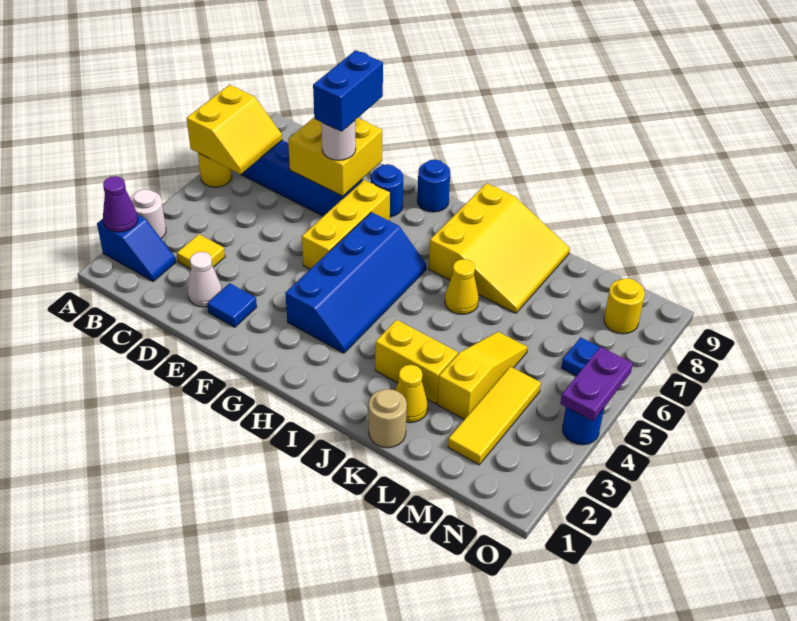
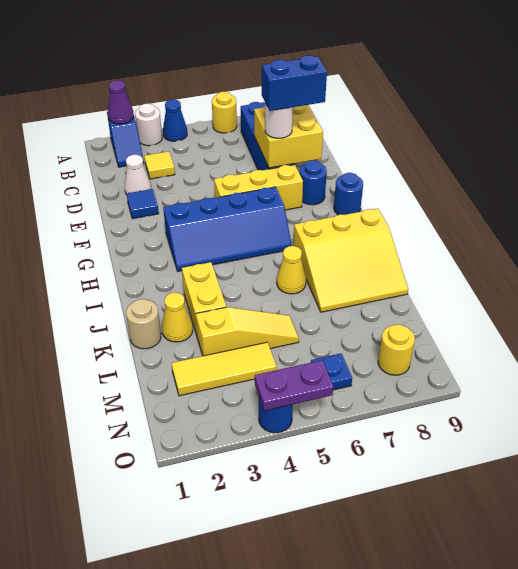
none -> blue cone A4 level 1
yellow slope A6:B7 level 2 top A -> none

